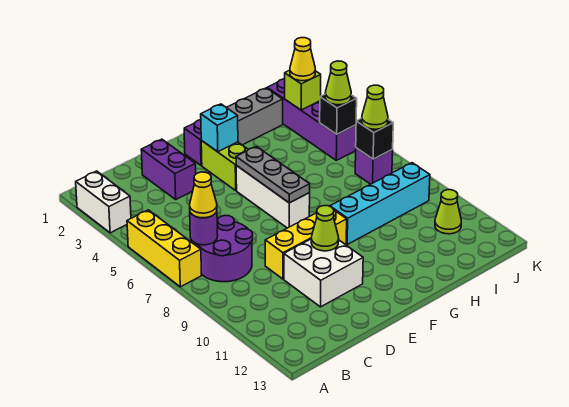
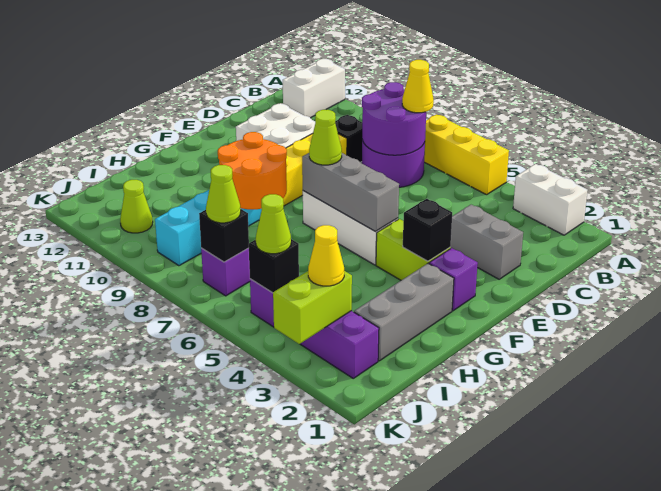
none -> white brick A12:B12 level 1
purple round brick B7 level 2 -> purple round brick B7:C8 level 2
none -> black brick C9 level 1
purple brick D2:D3 level 1 -> grey brick D2:D3 level 1
lime cone E10 level 2 -> lime cone F7 level 3
cyan brick F3 level 2 -> black brick F3 level 2
grey plate F5:F7 level 2 -> grey brick F5:F7 level 2
none -> orange round brick G8:H9 level 2
lime brick J3 level 2 -> lime brick J3:K3 level 2

